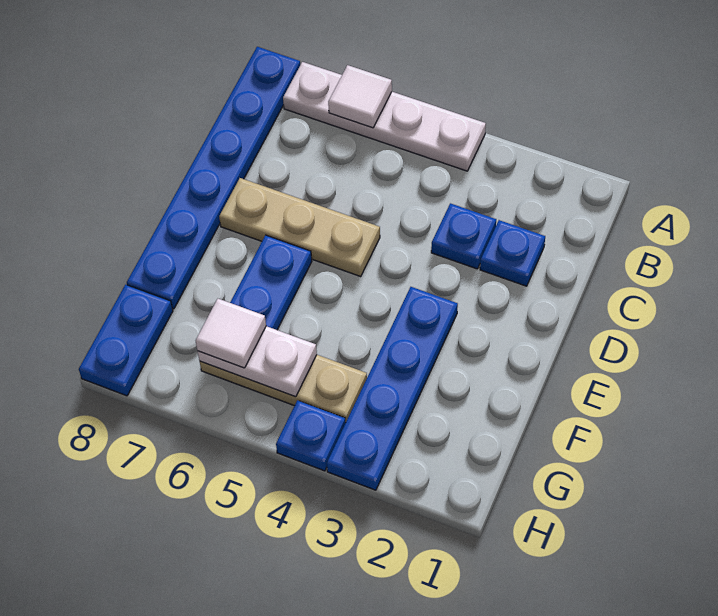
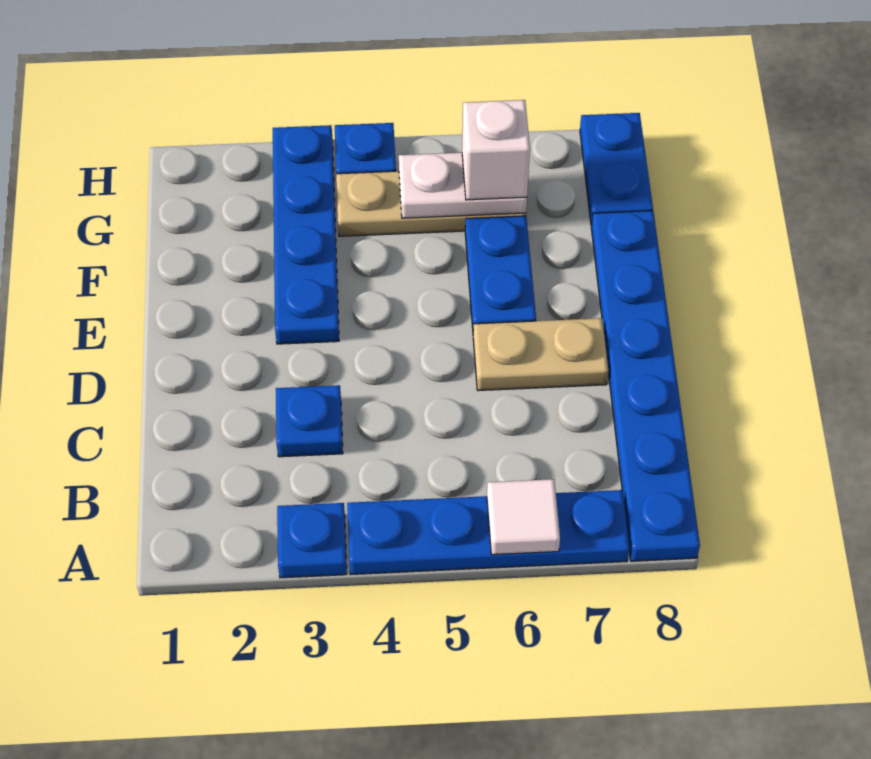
white plate A4:A7 level 1 -> blue plate A4:A7 level 1
blue plate C2 level 1 -> blue plate A3 level 1
tan plate D5:D7 level 1 -> tan plate D6:D7 level 1
white tile G6 level 3 -> white brick G6 level 3

